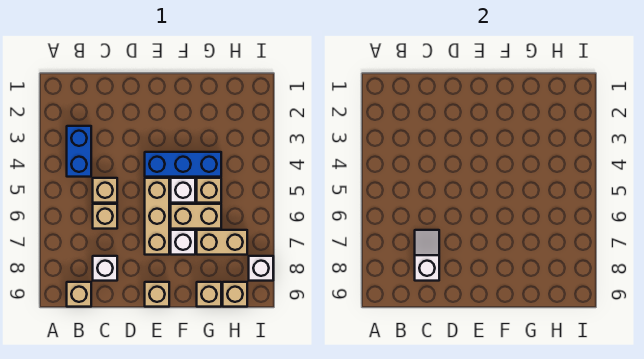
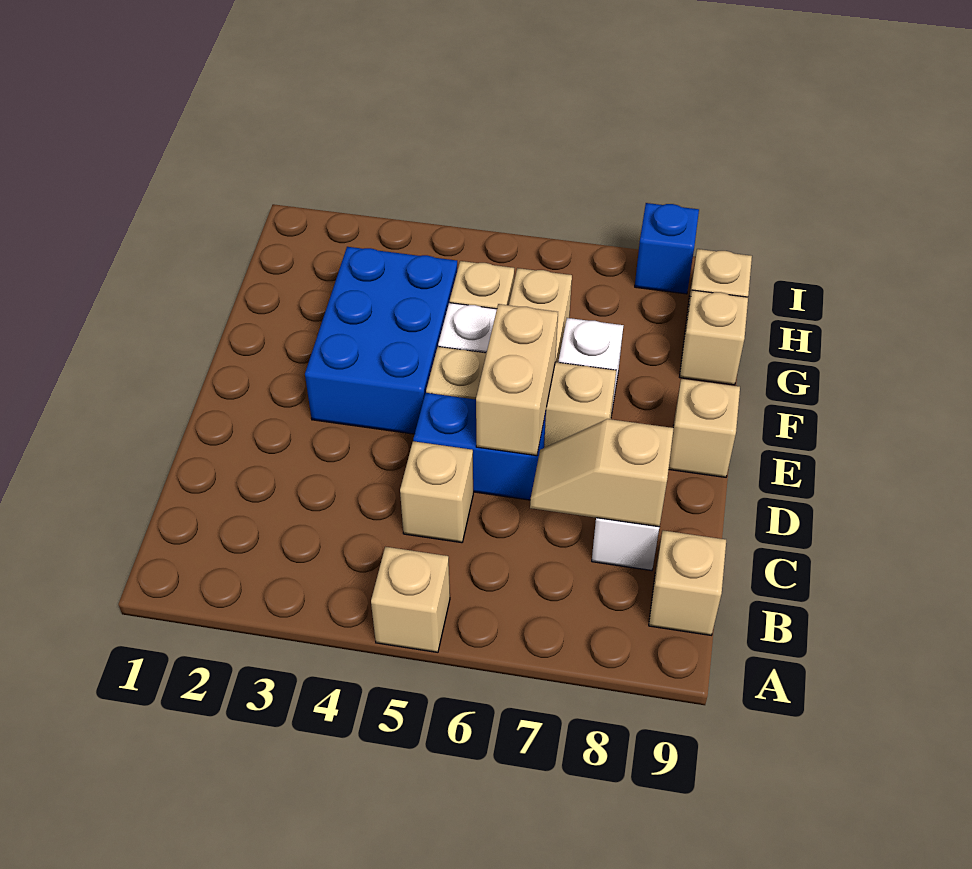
blue brick B3:B4 level 1 -> blue brick D5:D6 level 1
tan brick C6 level 1 -> tan brick A5 level 1
white slope C7:C8 level 2 top 8 -> tan slope C7:C8 level 2 top 8
blue brick E4:G4 level 1 -> blue brick E3:G4 level 1
tan brick G7:H7 level 1 -> tan brick D6:E6 level 2
white brick I8 level 1 -> blue brick I8 level 1

